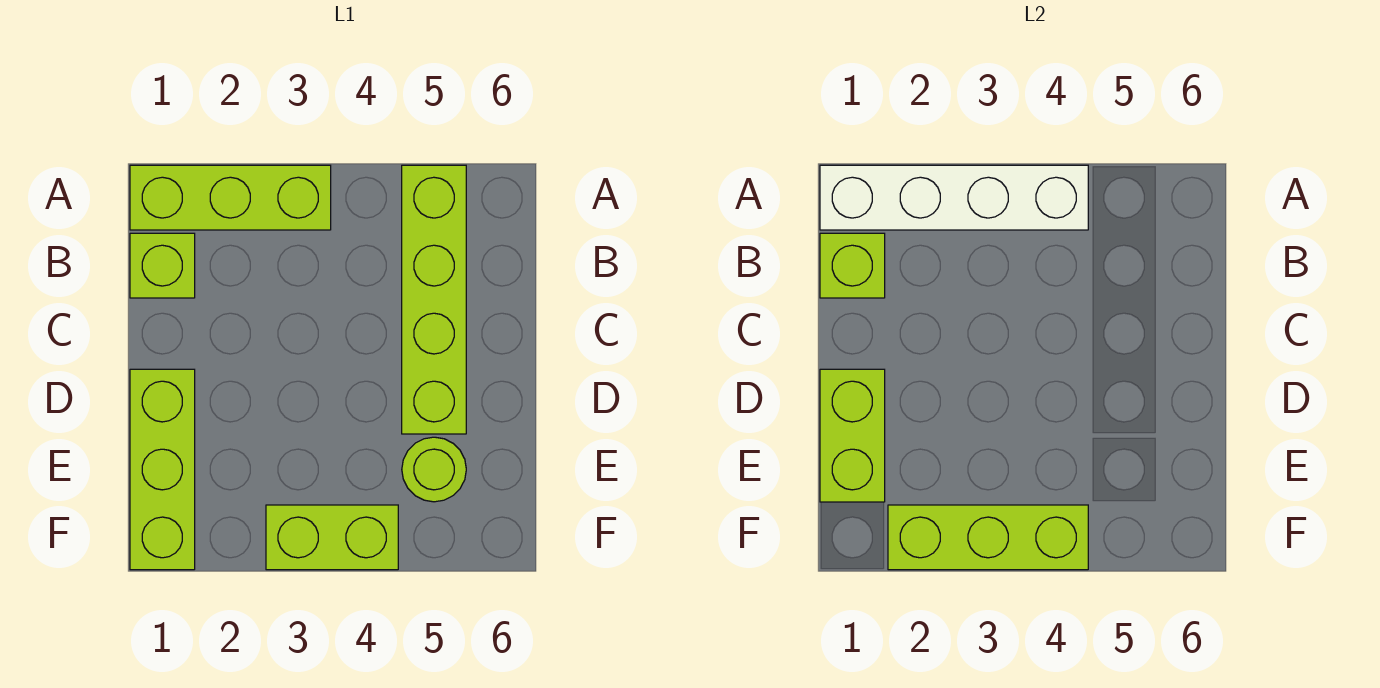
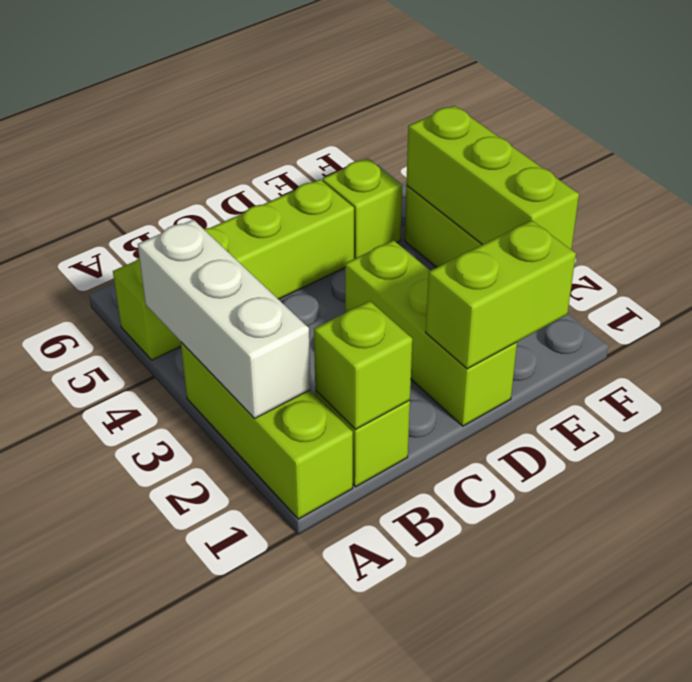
white brick A1:A4 level 2 -> white brick A2:A4 level 2
lime brick D1:F1 level 1 -> lime brick D1:D3 level 1
lime round brick E5 level 1 -> lime brick E5 level 1

